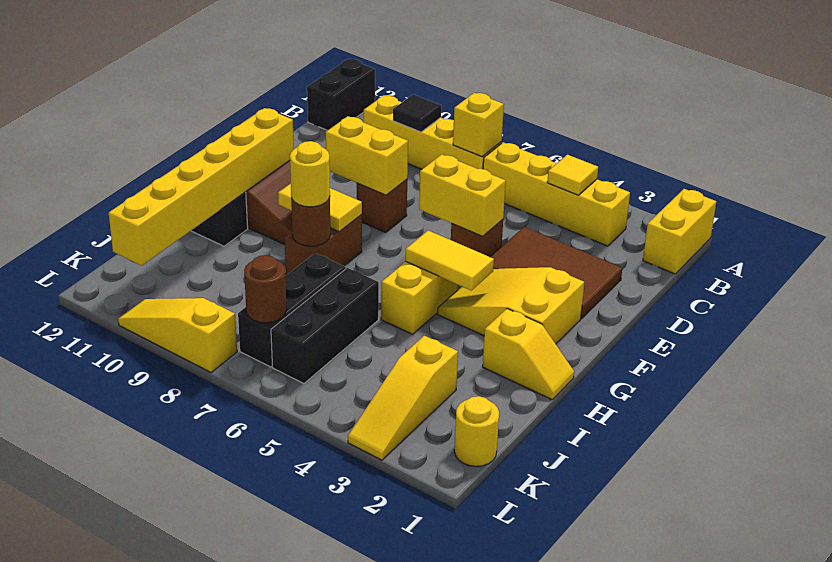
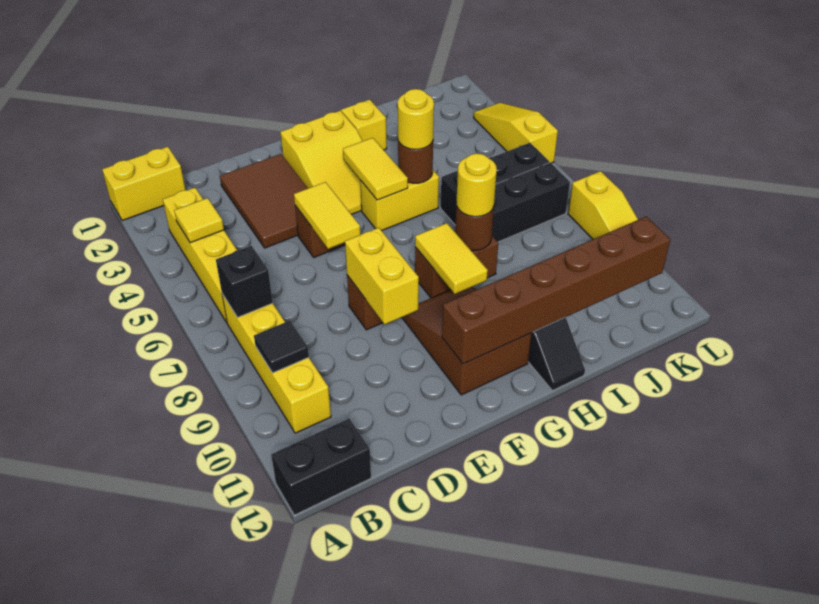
yellow brick B7 level 2 -> black brick B7 level 2
yellow brick E5:E6 level 2 -> yellow tile E5:E6 level 2
yellow brick F11:K11 level 2 -> brown brick F11:K11 level 2
yellow slope J3:L3 level 1 top J -> yellow slope L3:L5 level 1 top 5
yellow round brick K1 level 1 -> yellow round brick H5 level 3
brown round brick K7 level 2 -> brown round brick H5 level 2

